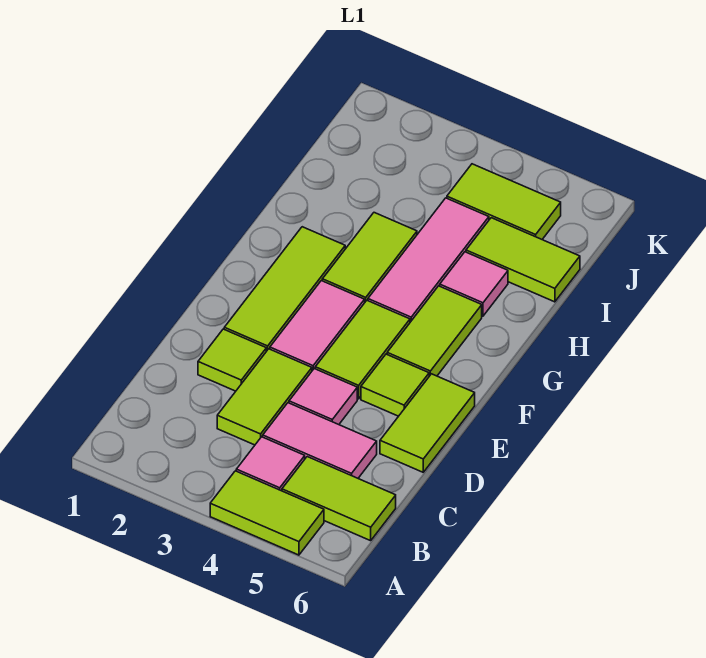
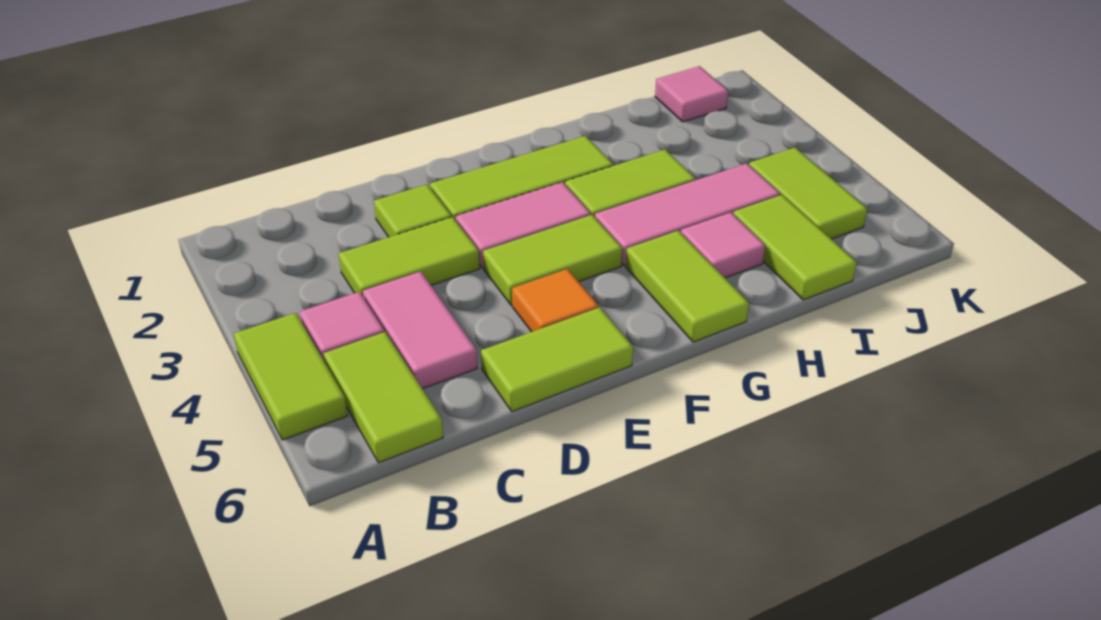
pink tile D4 level 1 -> pink tile J1 level 1
lime tile E5 level 1 -> orange tile E5 level 1
lime tile F5:G5 level 1 -> lime tile G5:G6 level 1

